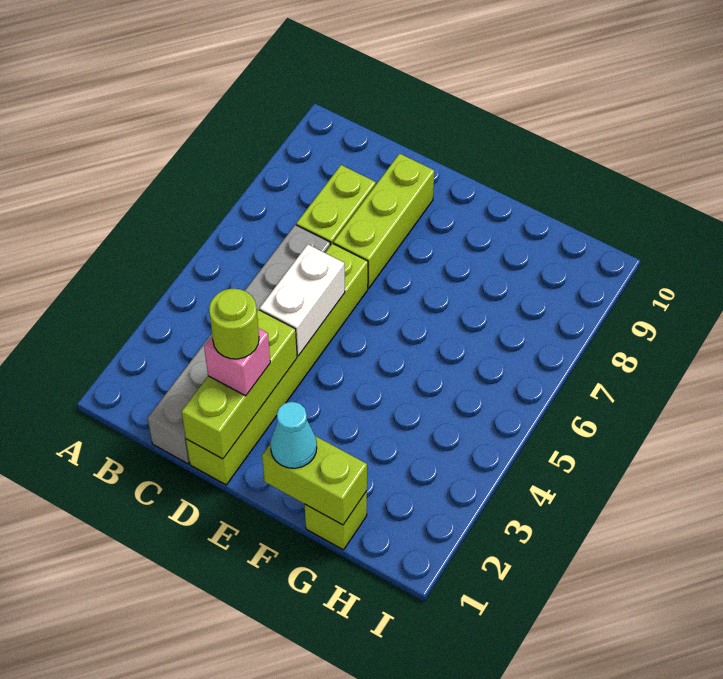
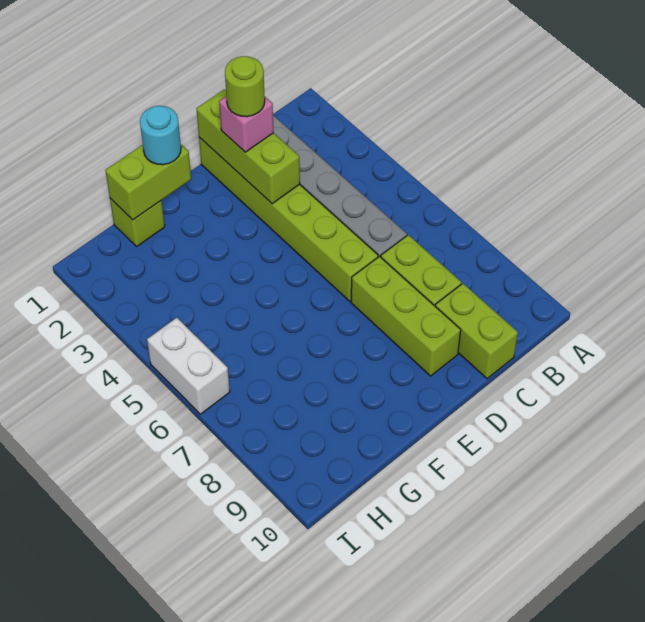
none -> lime brick C9:C10 level 1
white brick D4:D5 level 2 -> white brick I5:I6 level 1
cyan cone F1 level 3 -> cyan round brick F1 level 3

